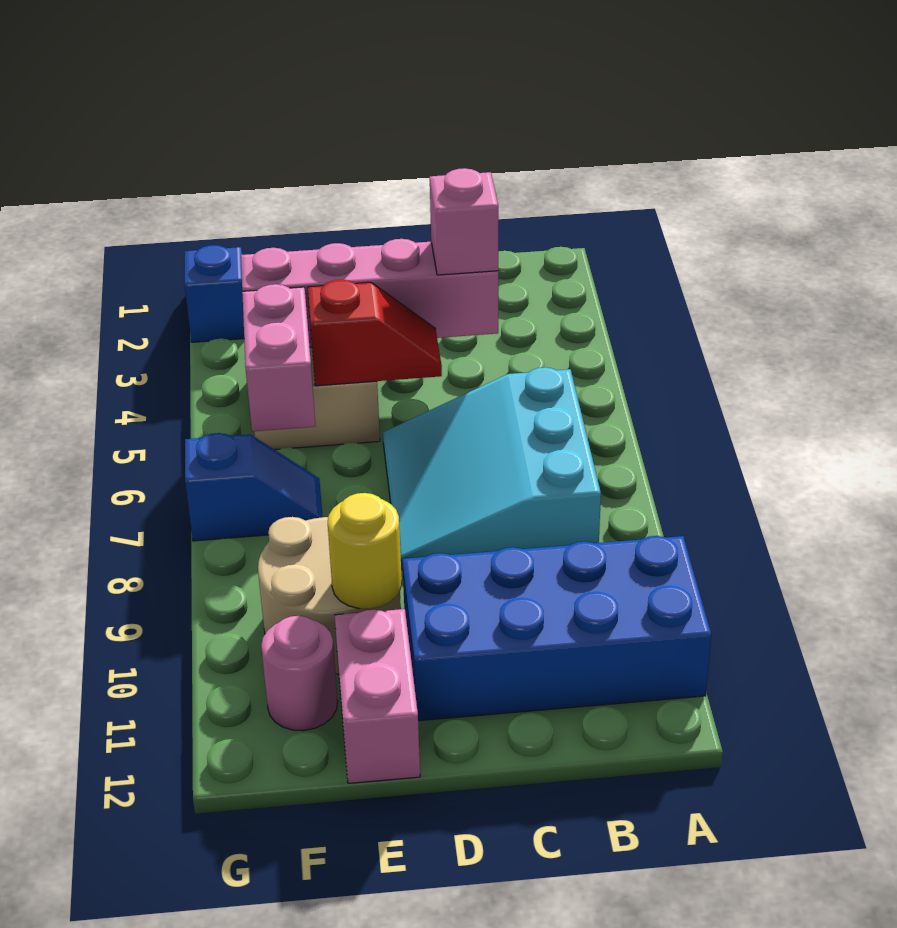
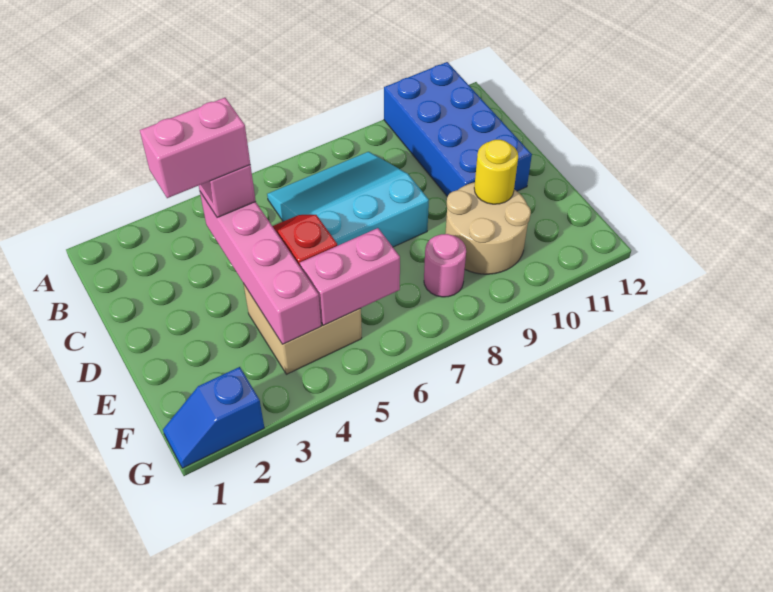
cyan slope B6:D8 level 1 top B -> cyan slope B6:D8 level 1 top D
pink brick E11:E12 level 1 -> pink brick C3:C4 level 4
blue slope F7:G7 level 1 top G -> none
pink round brick F11 level 1 -> pink round brick F8 level 1

